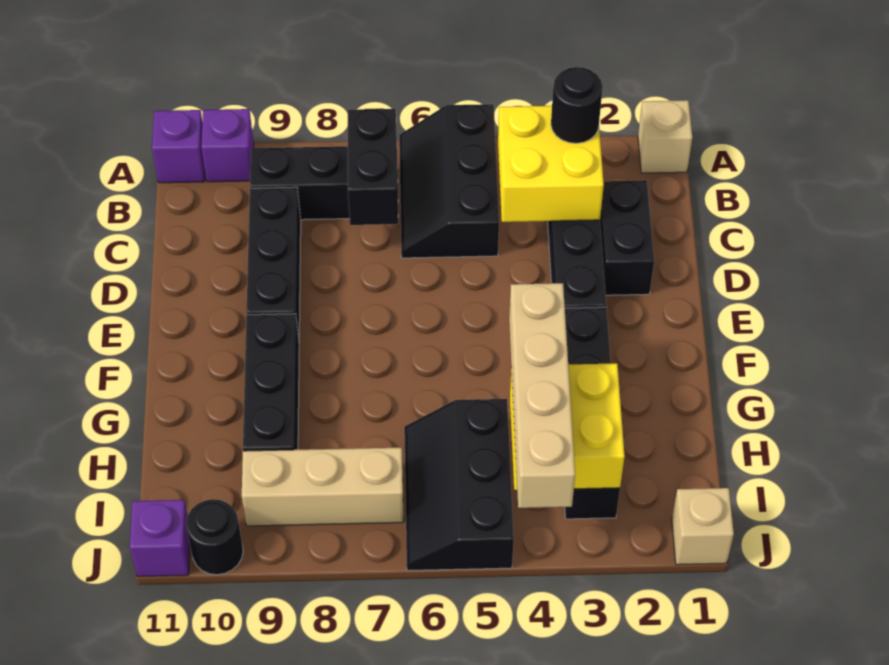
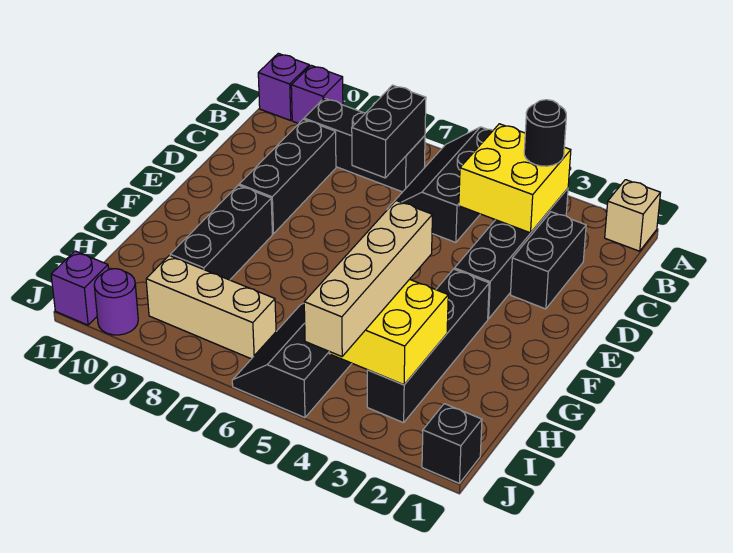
tan brick J1 level 1 -> black brick J1 level 1
black round brick J10 level 1 -> purple round brick J10 level 1

